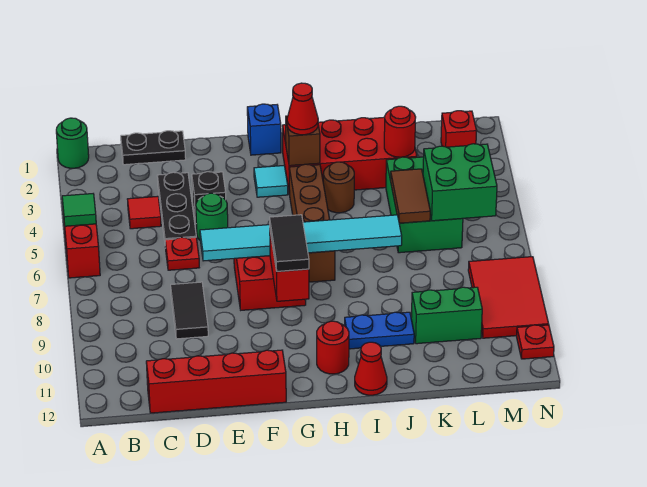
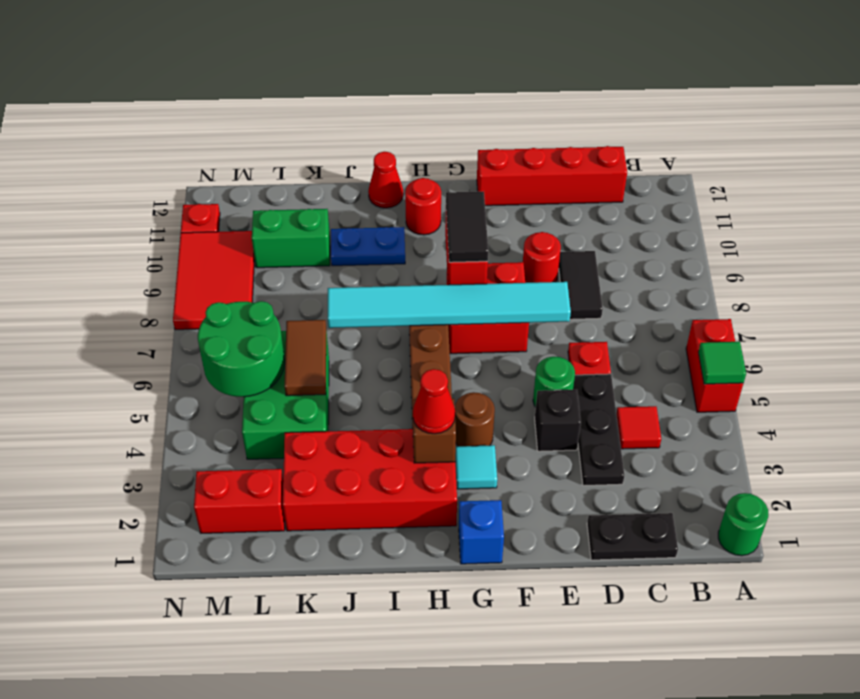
brown round brick I4 level 1 -> brown round brick G4 level 1
red round brick K3 level 2 -> red round brick E9 level 1
green brick L5:M6 level 2 -> green round brick L5:M6 level 2
red brick M2 level 1 -> red brick L2:M2 level 1

